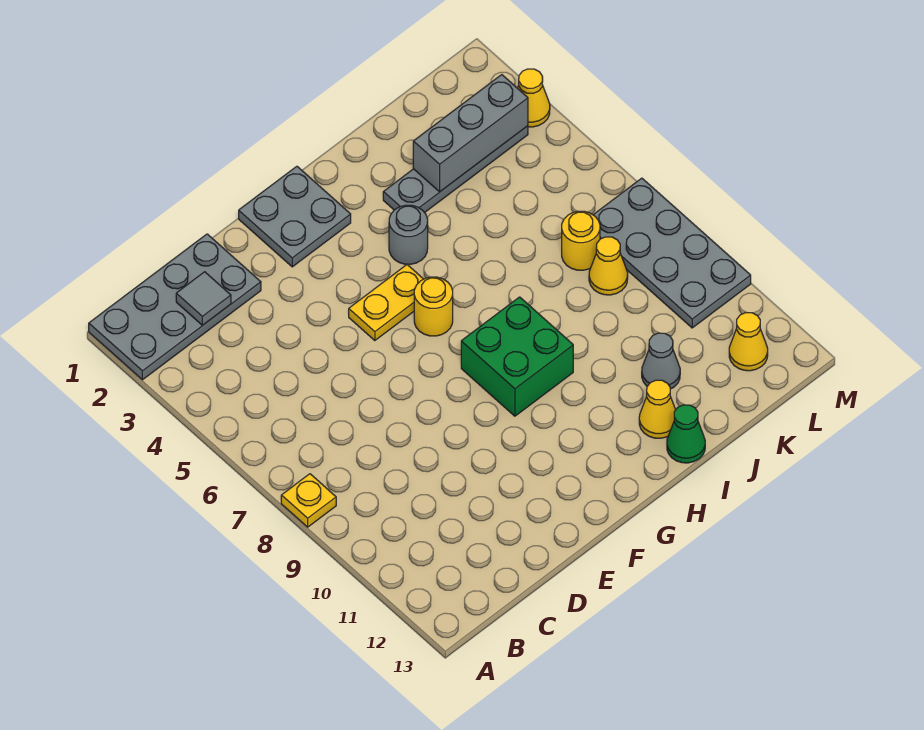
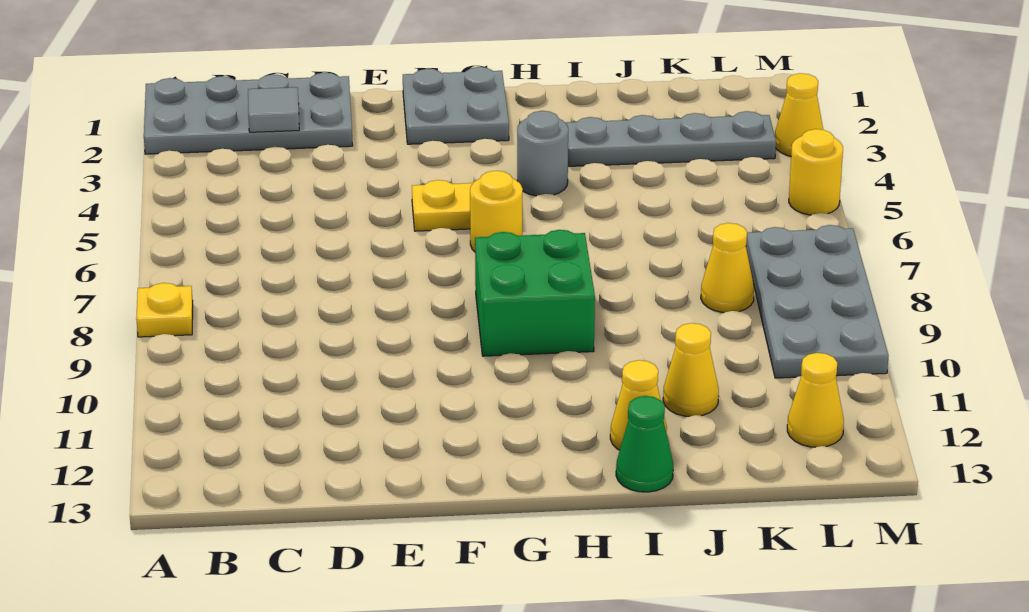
grey brick J3:L3 level 2 -> none
grey cone J11 level 1 -> yellow cone J11 level 1
yellow round brick K7 level 1 -> yellow round brick M5 level 1

